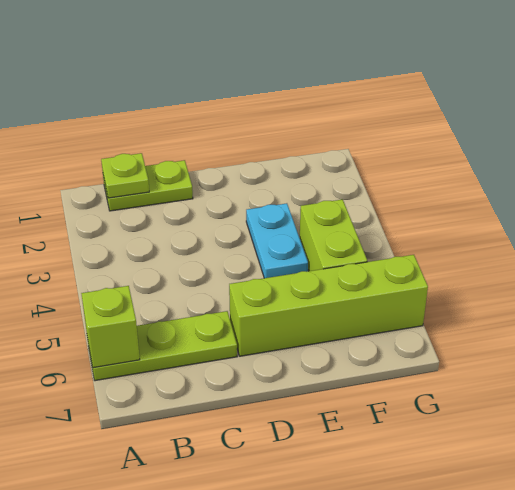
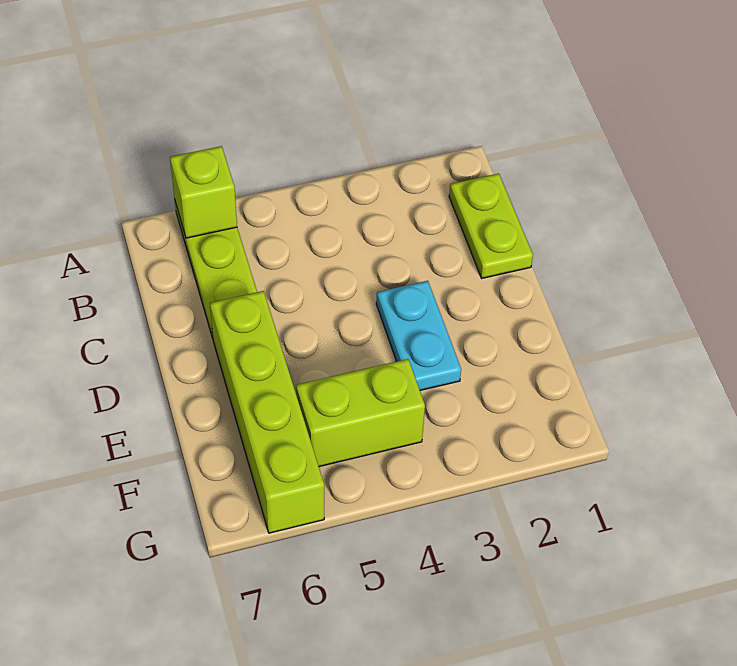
lime plate B1 level 2 -> none
cyan plate E3:E4 level 1 -> cyan plate D3:E3 level 1

